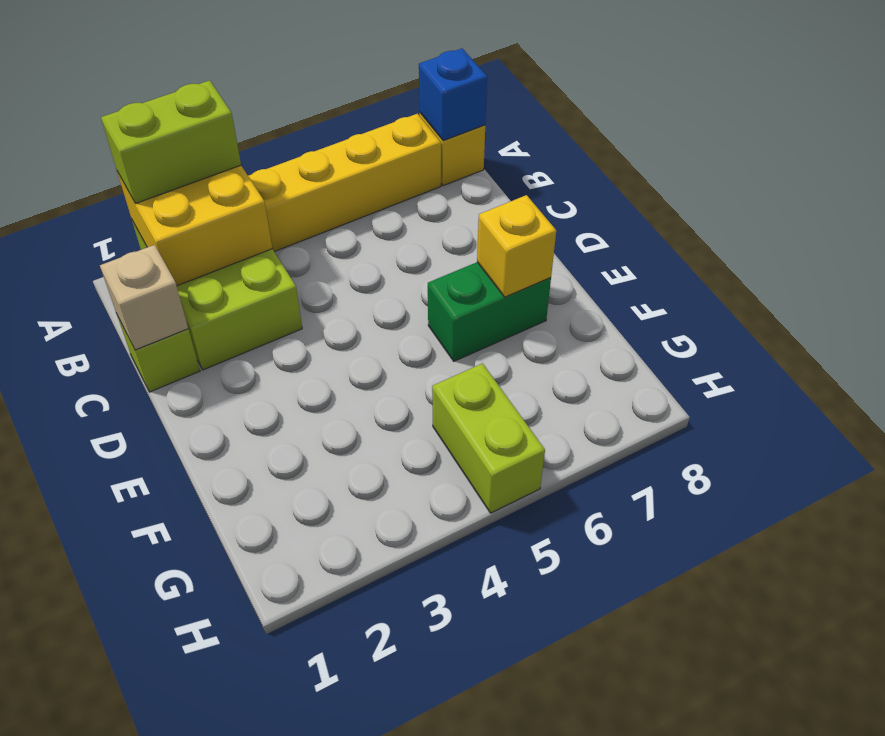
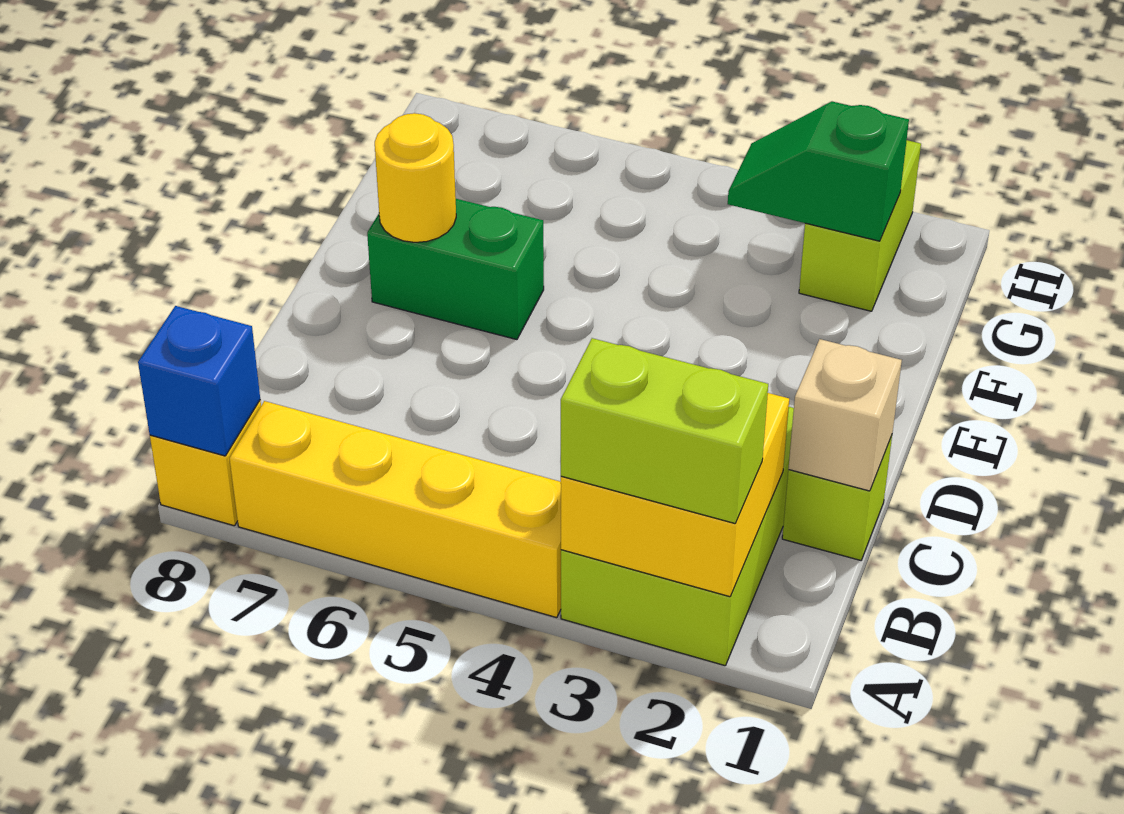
yellow brick E7 level 2 -> yellow round brick E7 level 2
none -> green slope G2:G3 level 2 top 2
lime brick G5:H5 level 1 -> lime brick G2:H2 level 1

